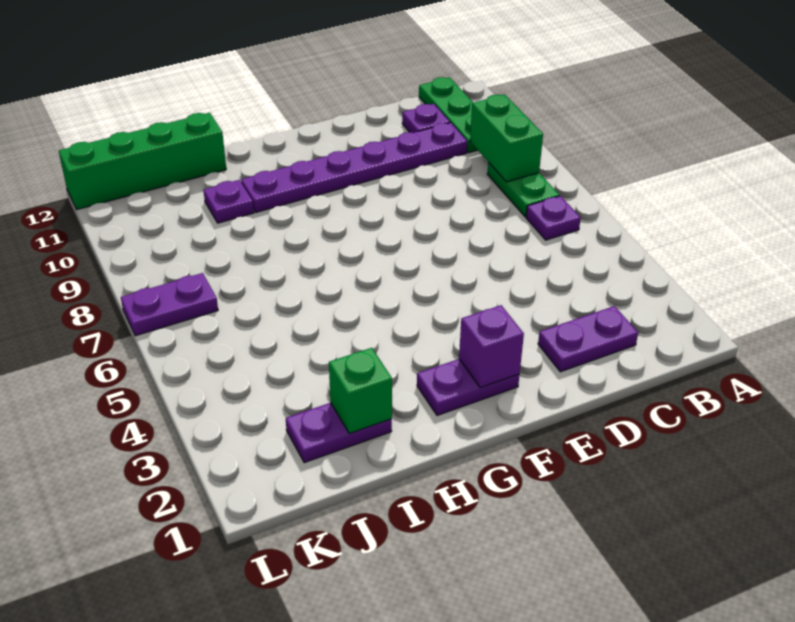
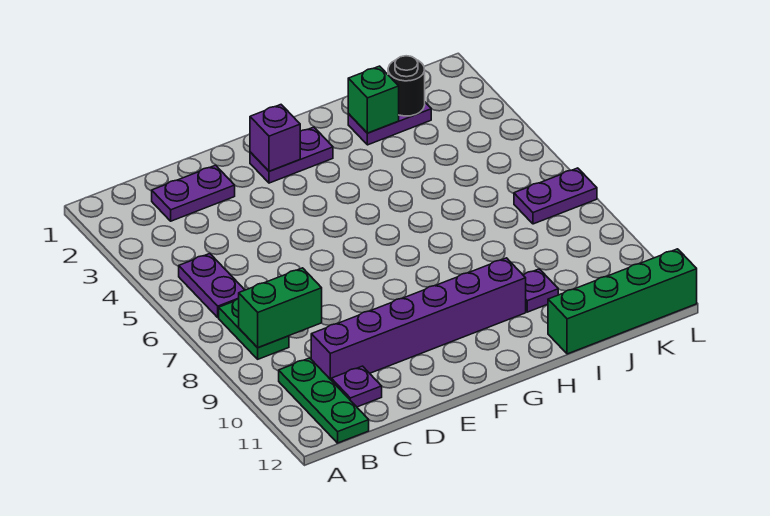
purple plate B6 level 1 -> purple plate B5:B6 level 1
green brick B8:B9 level 2 -> green brick B8:C8 level 2
purple plate C10:H10 level 1 -> purple brick C10:H10 level 1
none -> black round brick J2 level 2

